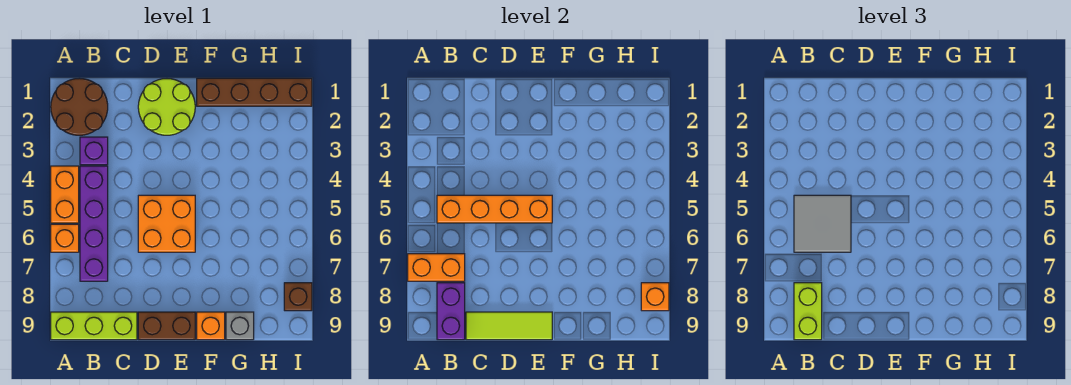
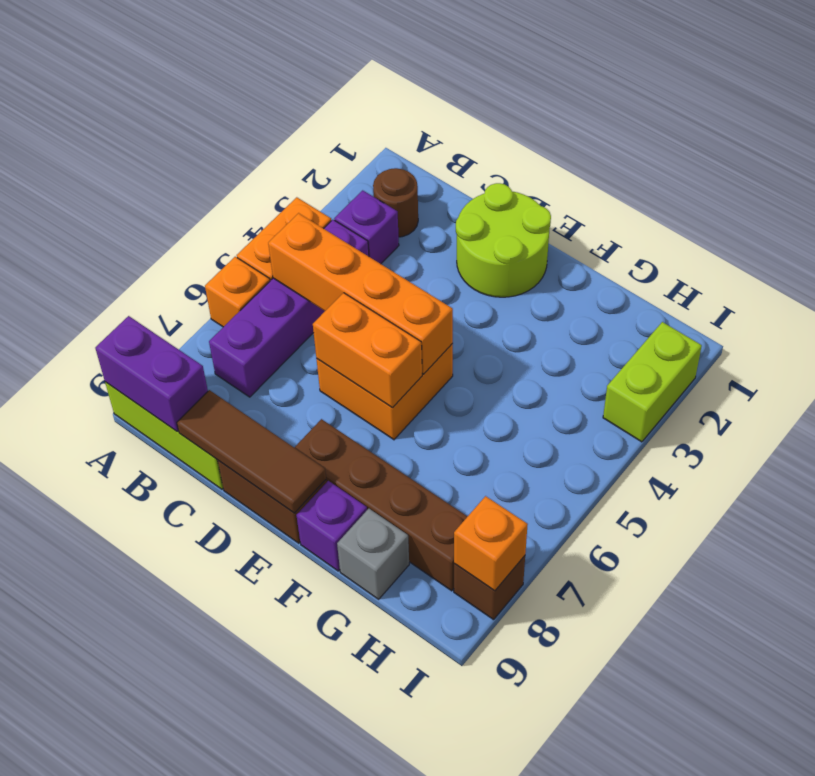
brown round brick A1:B2 level 1 -> brown round brick B2 level 1
orange brick A7:B7 level 2 -> orange brick D6:E6 level 2
grey tile B5:C6 level 3 -> none
purple brick B8:B9 level 2 -> purple brick A9:B9 level 2
lime brick B8:B9 level 3 -> lime brick I2:I3 level 1
lime tile C9:E9 level 2 -> brown tile C9:E9 level 2
brown brick F1:I1 level 1 -> brown brick E8:H8 level 1
orange brick F9 level 1 -> purple brick F9 level 1

